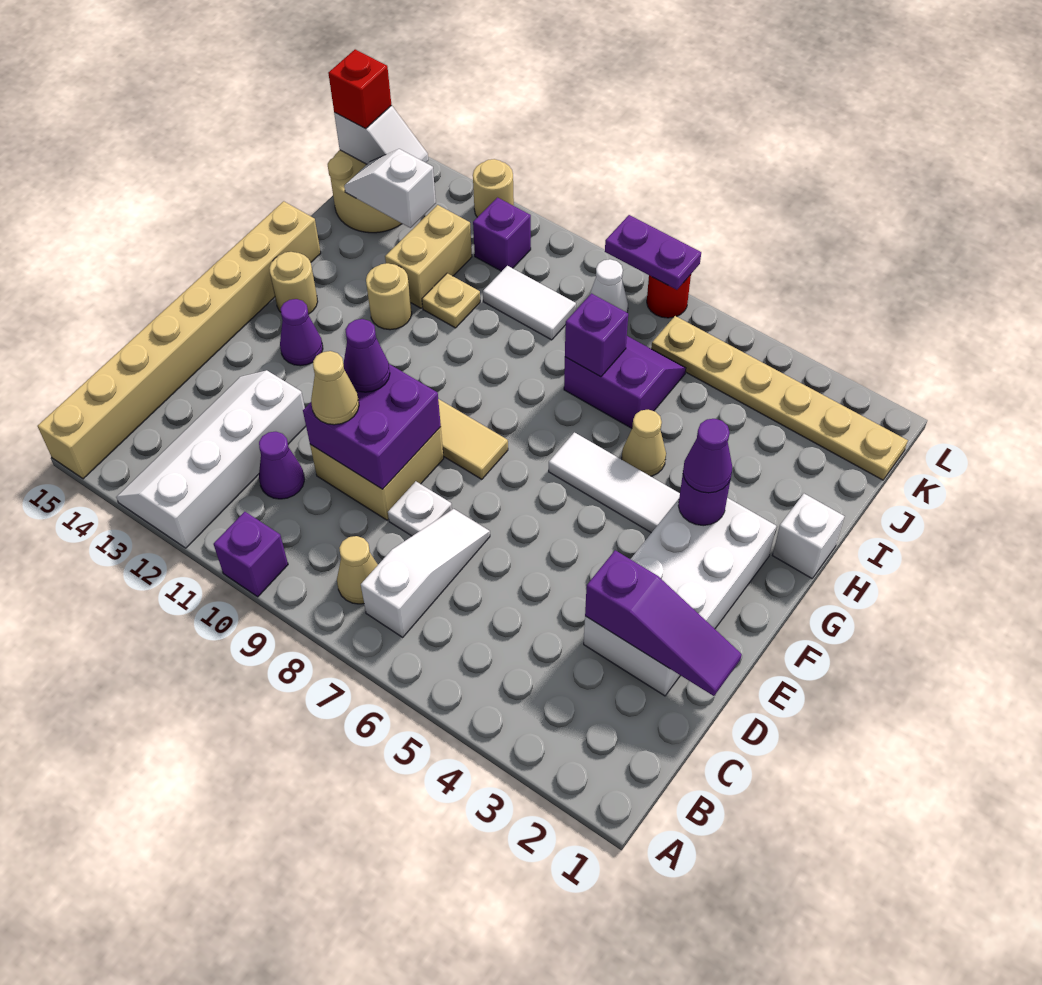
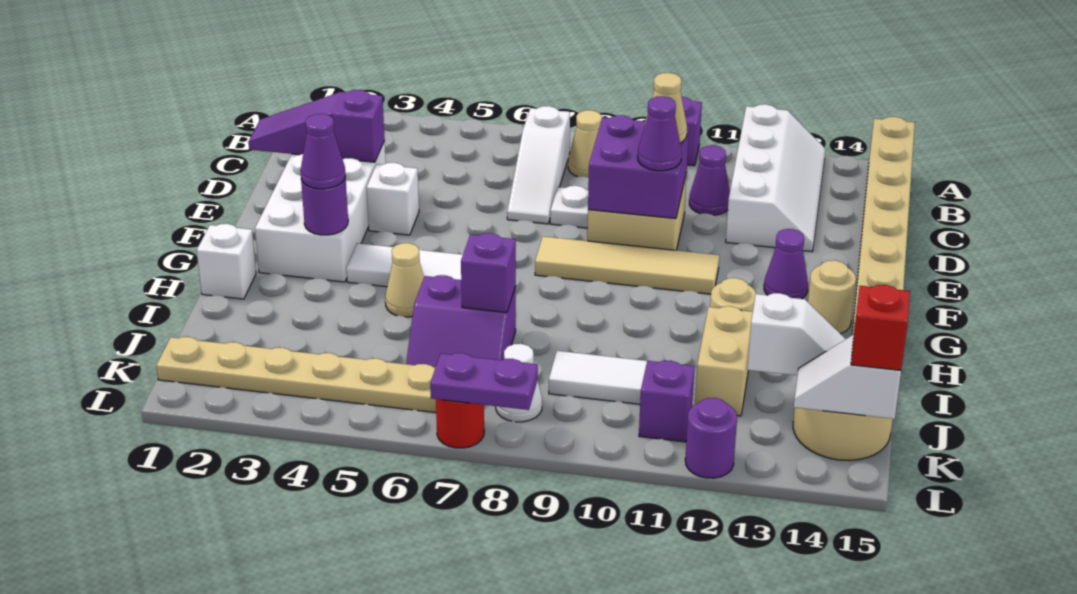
none -> white brick E4 level 1
tan plate I11 level 1 -> none
tan round brick L12 level 1 -> purple round brick L12 level 1

